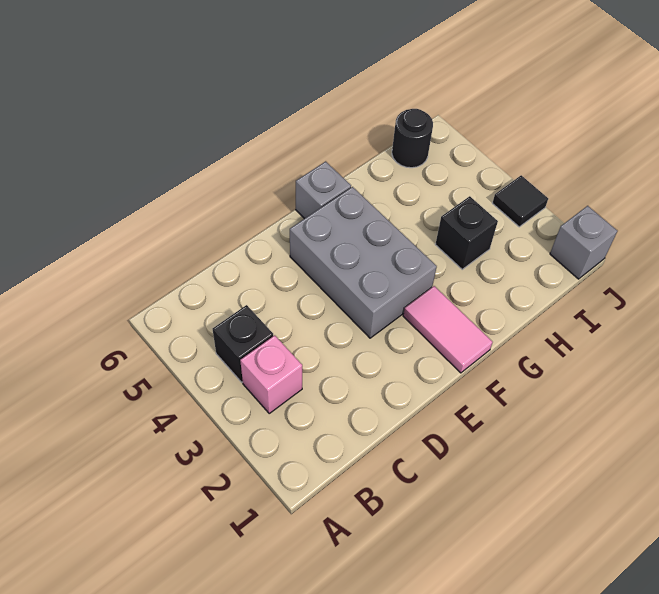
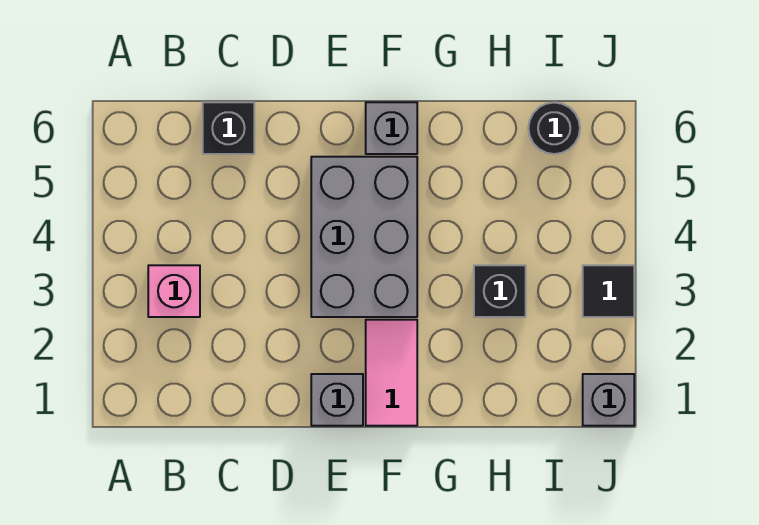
black brick B4 level 1 -> black brick C6 level 1
none -> grey brick E1 level 1

